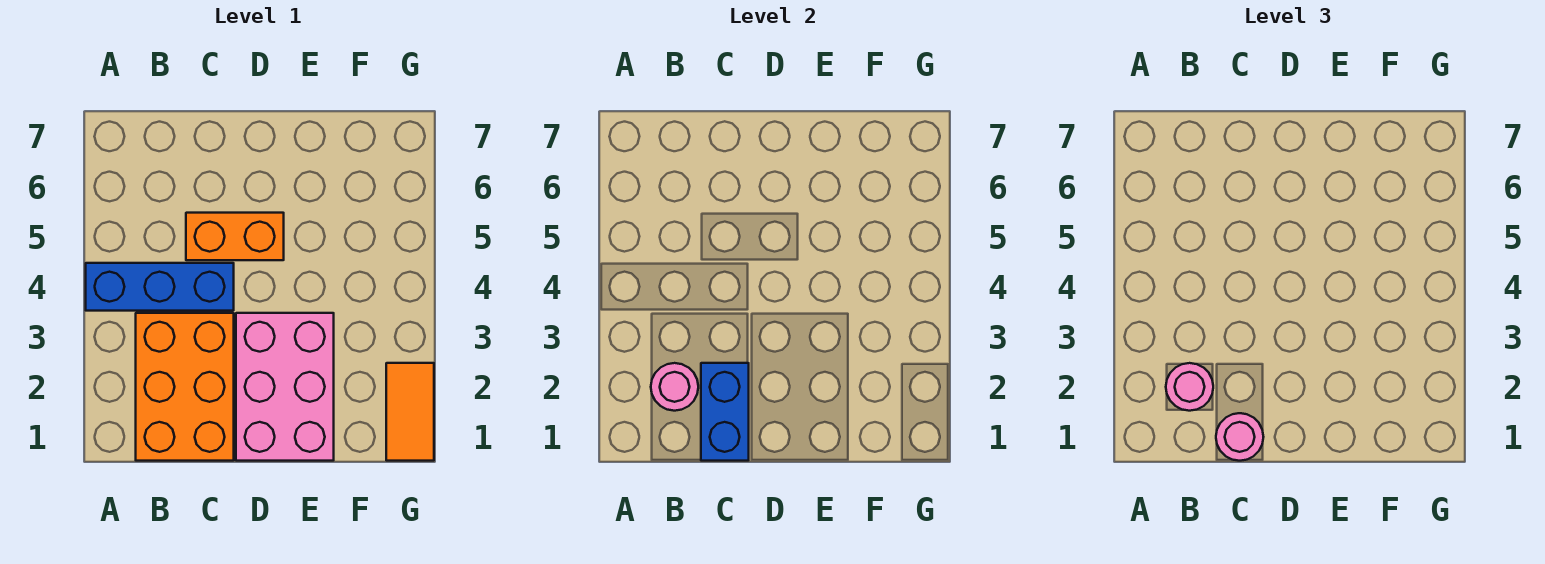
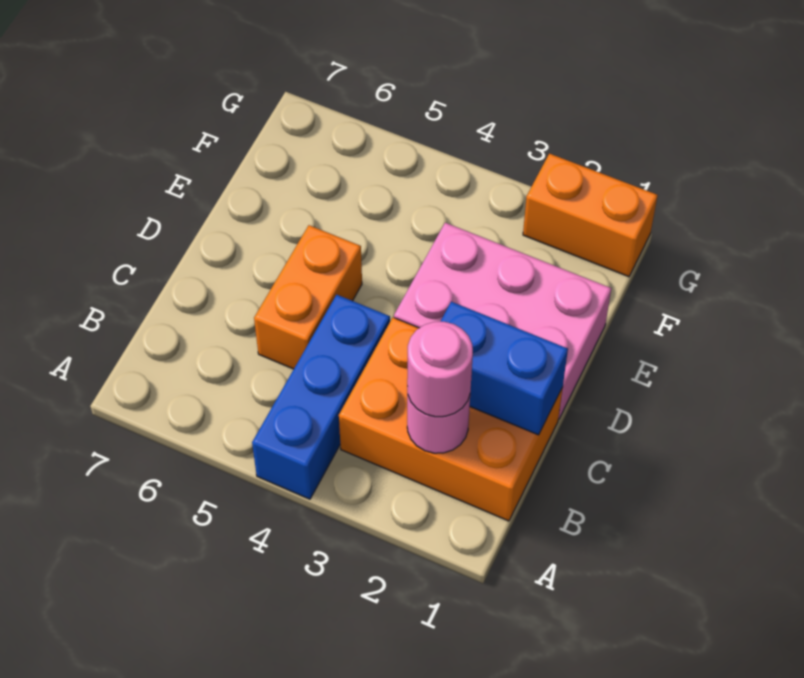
pink round brick C1 level 3 -> none
orange tile G1:G2 level 1 -> orange brick G1:G2 level 1

